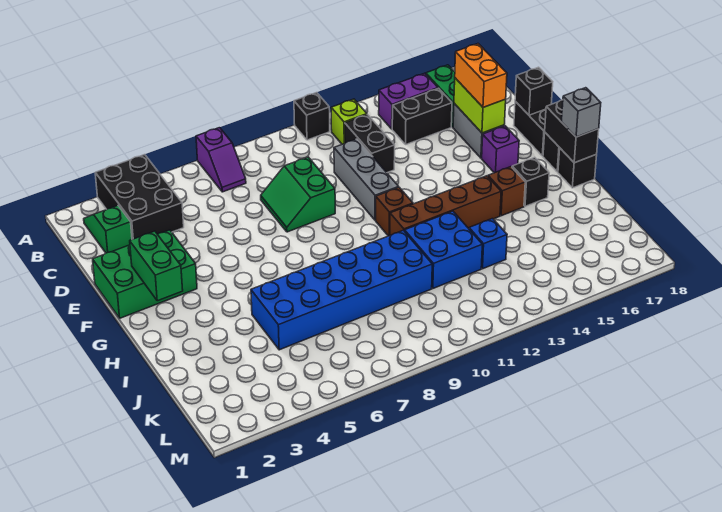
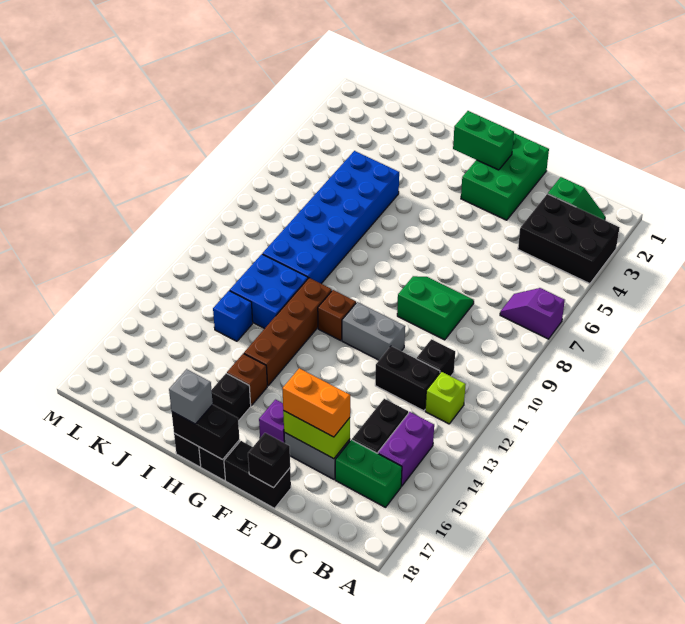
black brick A11 level 1 -> black brick C11 level 1
grey brick D11:F11 level 1 -> grey brick E11:F11 level 1

